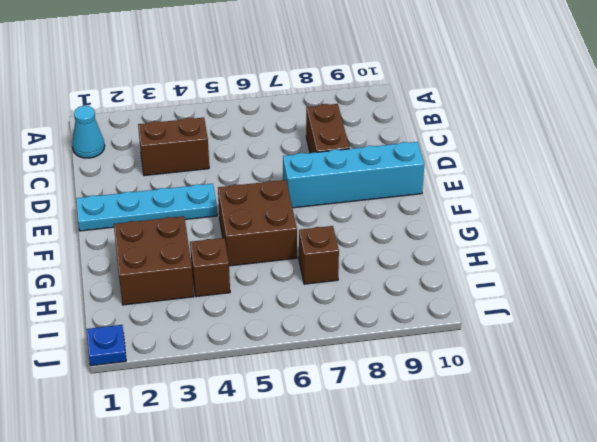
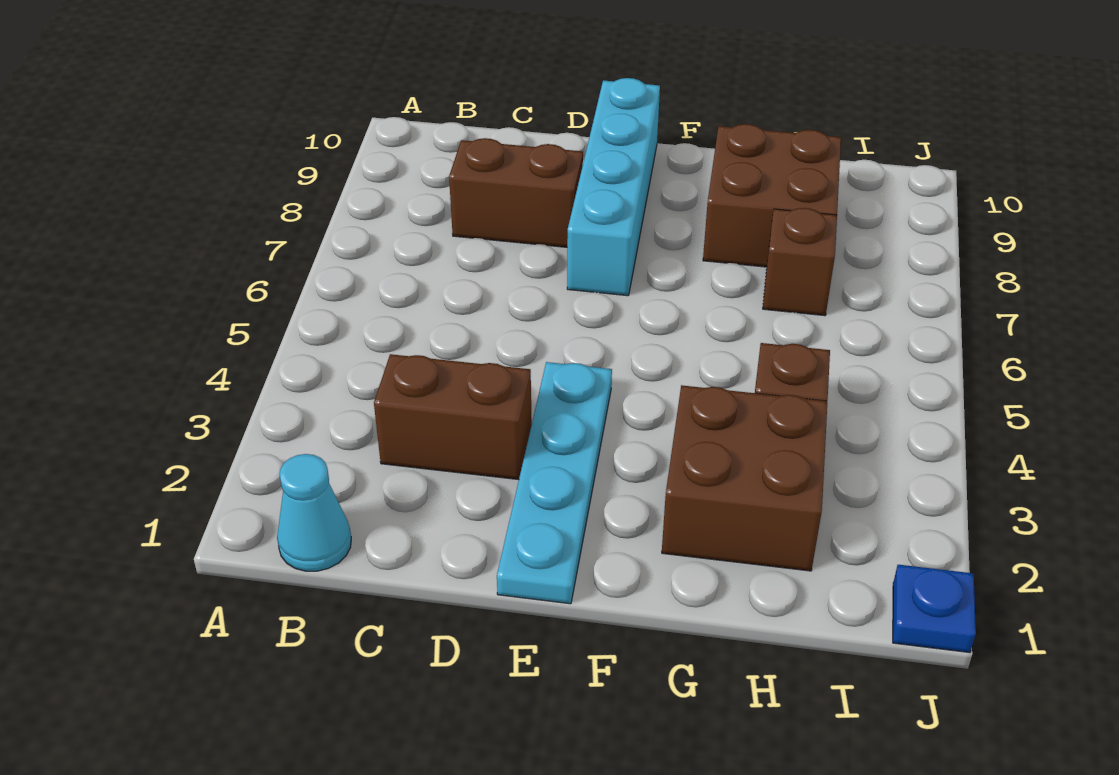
brown brick C3:C4 level 1 -> brown brick C3:D3 level 1
brown brick F5:G6 level 1 -> brown brick G8:H9 level 1

